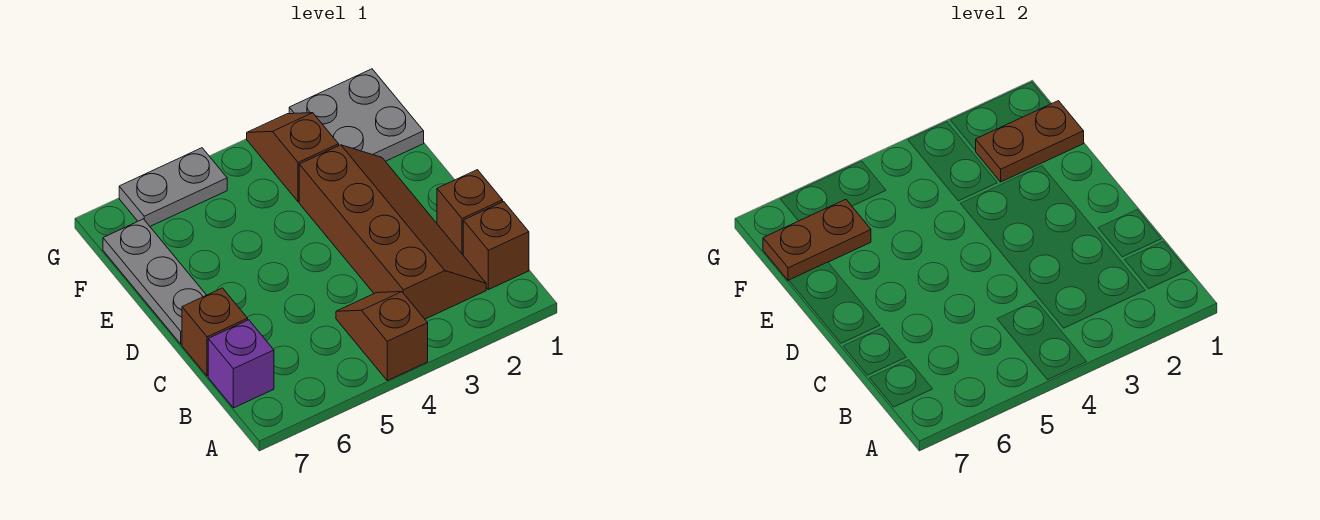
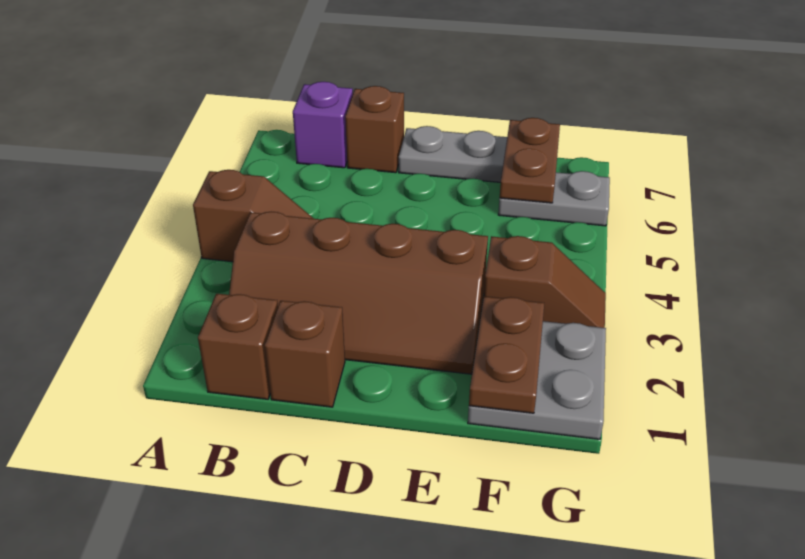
grey plate G5:G6 level 1 -> grey plate F6:G6 level 1

